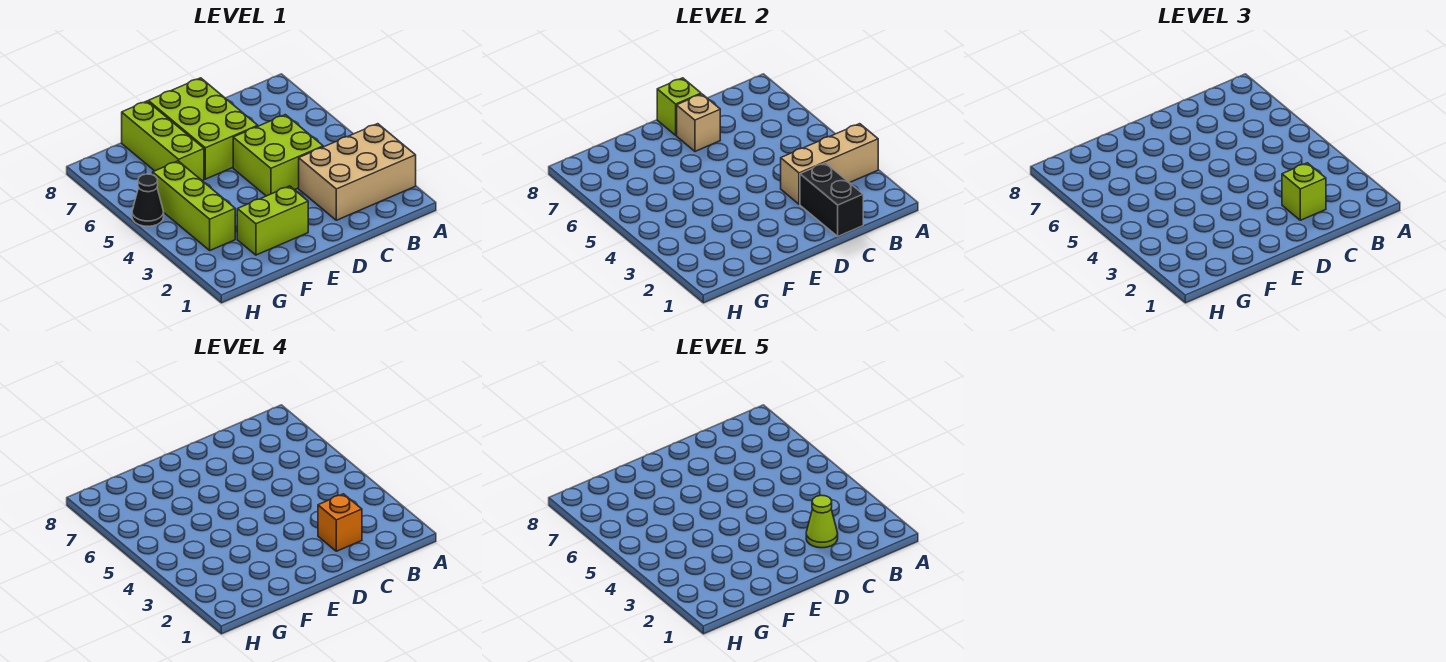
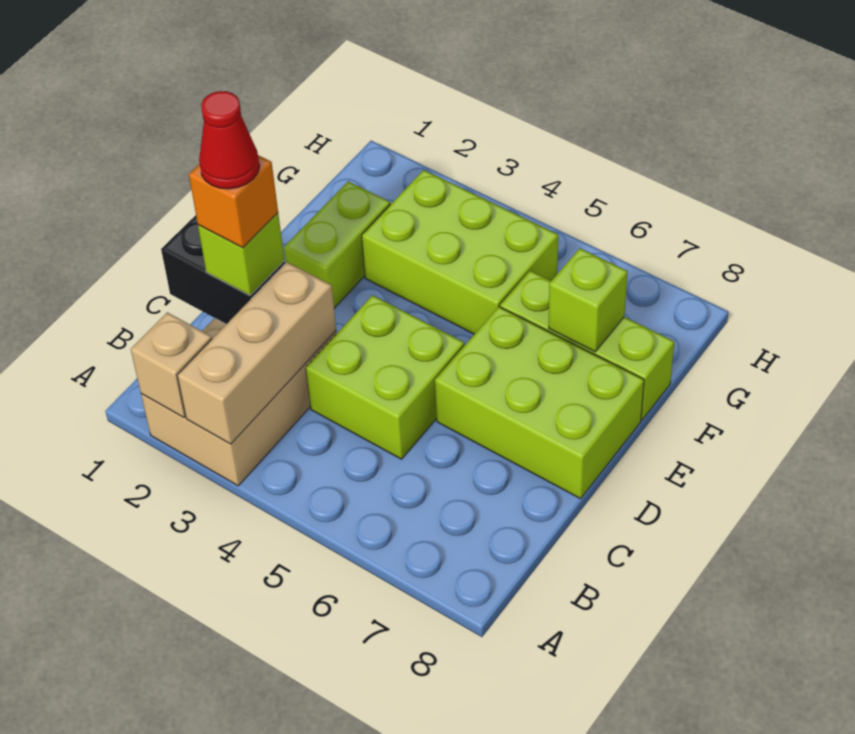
lime cone C2 level 5 -> red cone C2 level 5
tan brick D7 level 2 -> tan brick A2 level 2
lime brick D8 level 2 -> lime brick F7 level 2
lime brick G3:G5 level 1 -> lime brick F3:G5 level 1
black cone H5 level 1 -> none

